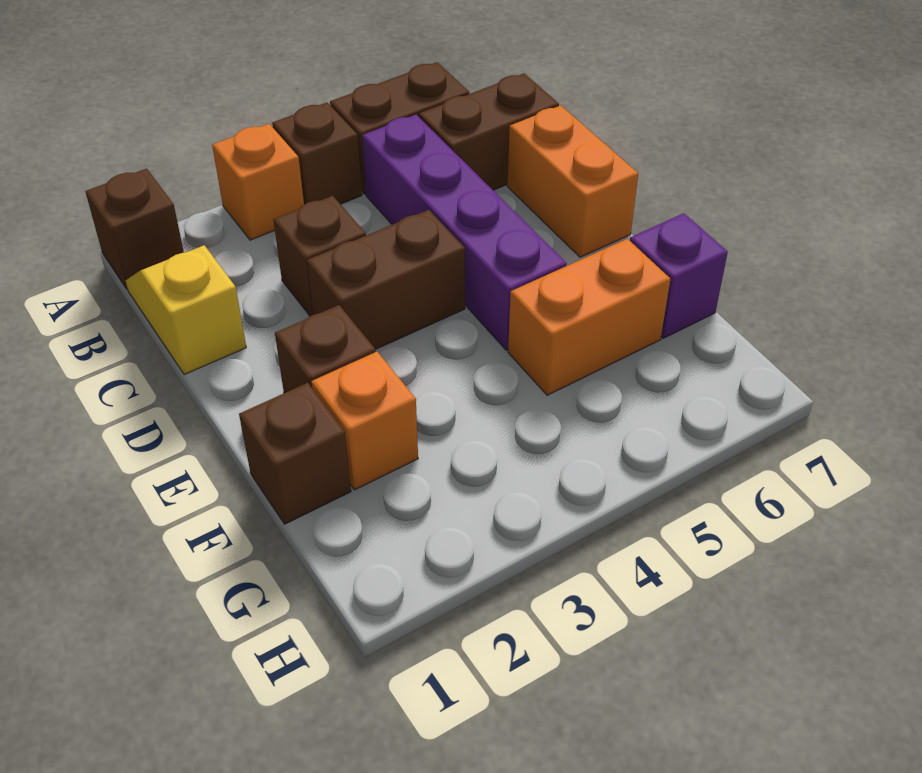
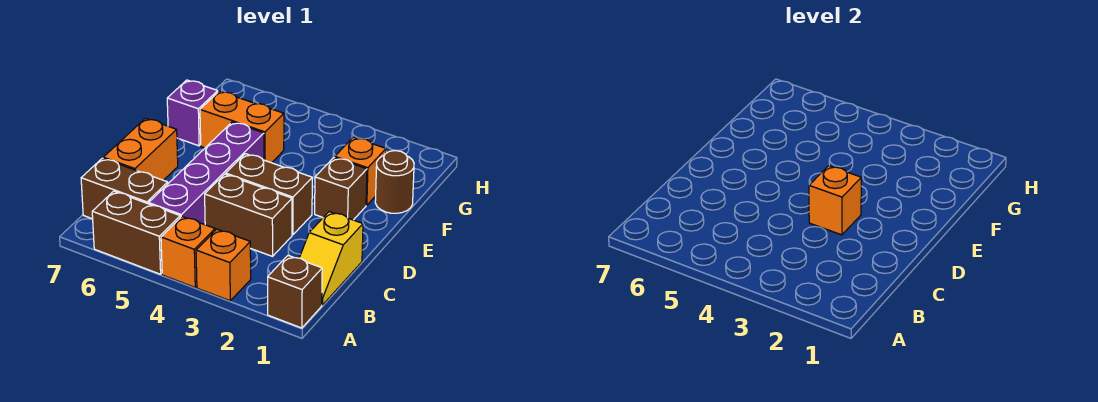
brown brick A4 level 1 -> orange brick A4 level 1
brown brick C3 level 1 -> brown brick C3:C4 level 1
none -> orange brick D3 level 2
brown brick F1 level 1 -> brown round brick F1 level 1

